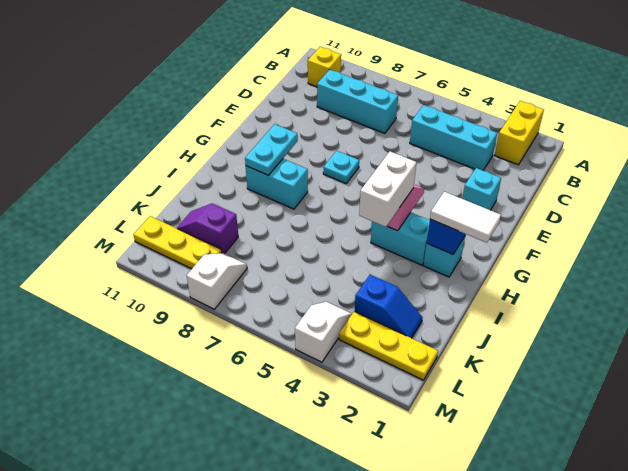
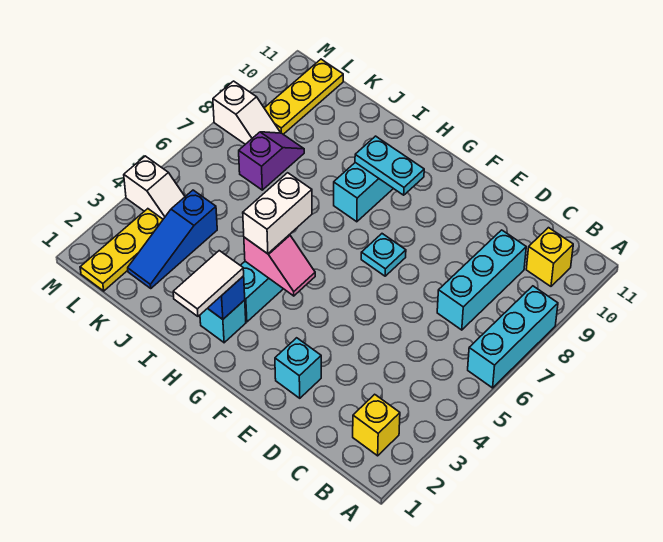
yellow brick A2:B2 level 1 -> yellow brick B2 level 1
cyan brick C3:C5 level 1 -> cyan brick A6:A8 level 1
white brick H4:I4 level 3 -> white brick H4:H5 level 3
blue slope K2:K3 level 1 top 3 -> blue slope K2:K4 level 1 top 4
purple slope K9:K10 level 1 top 9 -> purple slope K7:K8 level 1 top 7

